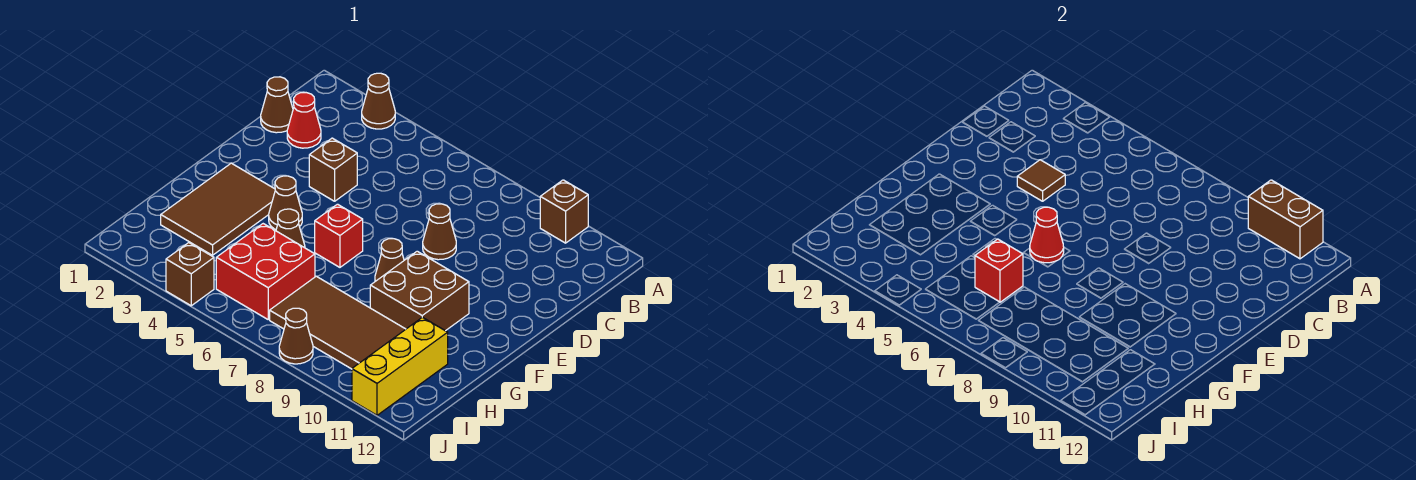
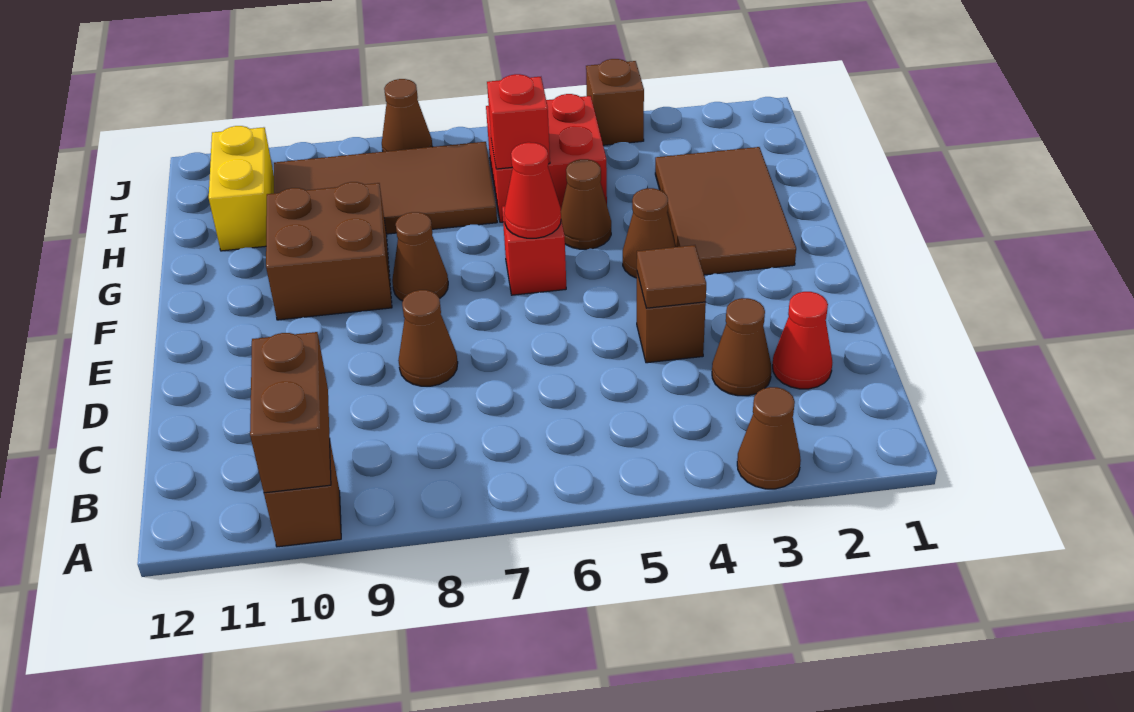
brown brick A10:A11 level 2 -> brown brick A10:B10 level 2
brown cone C1 level 1 -> brown cone C3 level 1
yellow brick H11:J11 level 1 -> yellow brick H11:I11 level 1

